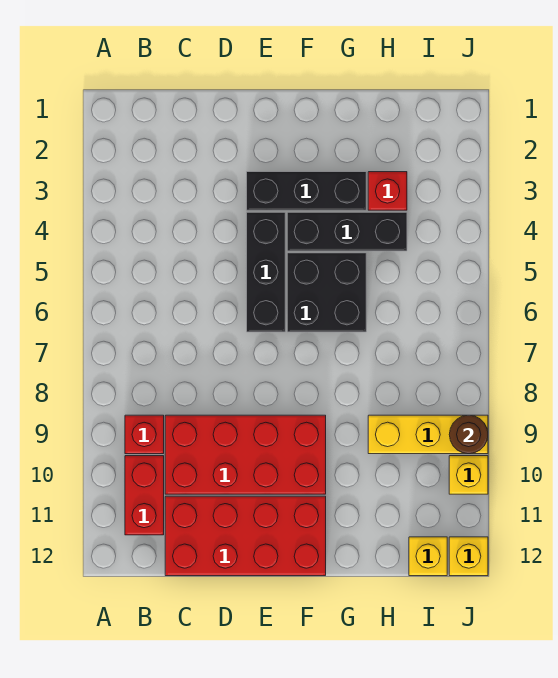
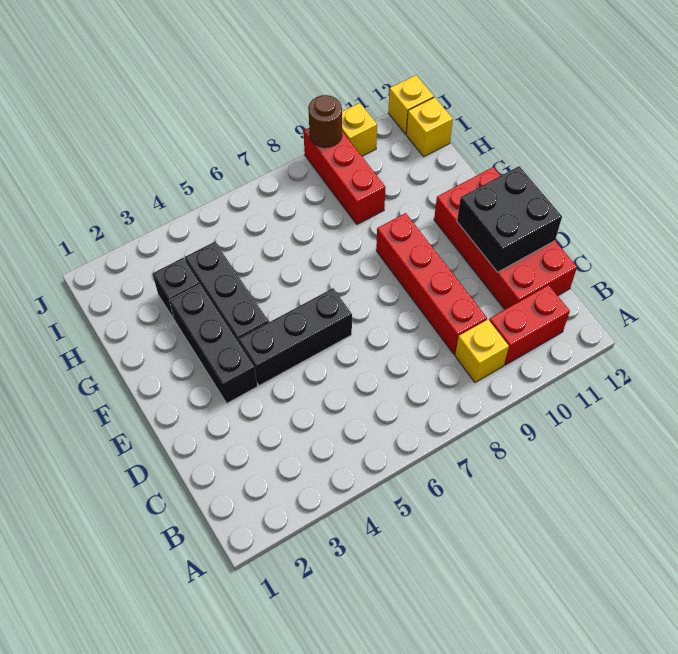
red brick B9 level 1 -> yellow brick B9 level 1
red brick C9:F10 level 1 -> red brick C9:F9 level 1
black brick F5:G6 level 1 -> black brick D11:E12 level 2
red brick H3 level 1 -> black brick H3 level 1
yellow brick H9:J9 level 1 -> red brick H9:J9 level 1

